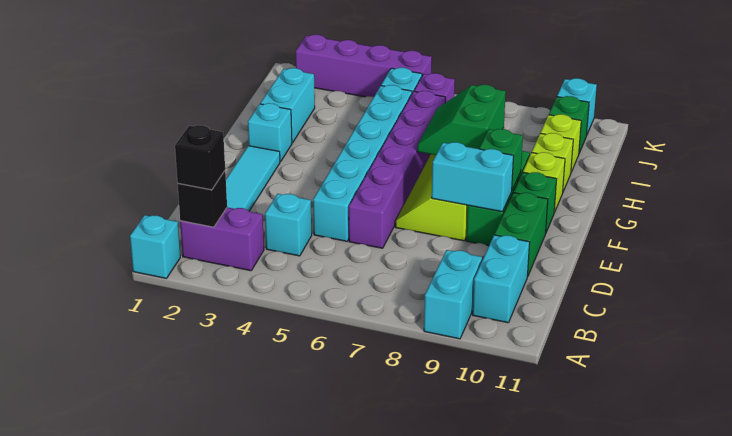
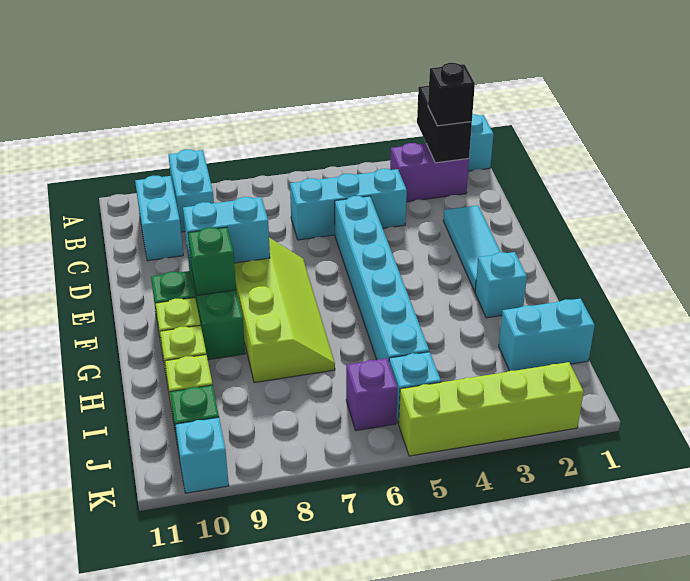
black brick B2 level 2 -> black brick A2:B2 level 2
cyan brick C4 level 1 -> cyan brick C4:C6 level 1
purple brick D6:I6 level 1 -> none
green brick D10:E10 level 1 -> none
green slope G7:H8 level 2 top 8 -> none
cyan brick H2:I2 level 1 -> cyan brick I1:I2 level 1
purple brick K2:K5 level 1 -> lime brick K2:K5 level 1

